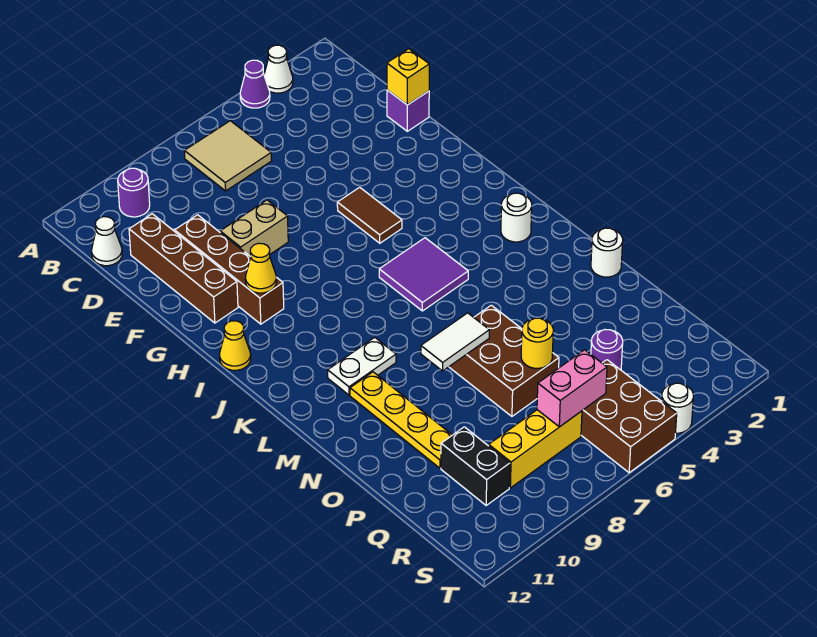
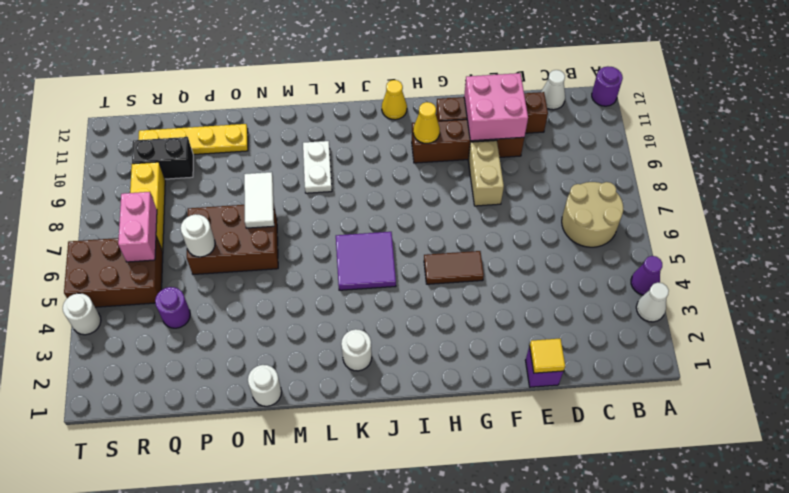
tan tile B6:C7 level 1 -> tan round brick B6:C7 level 1
purple round brick B10 level 1 -> purple round brick A12 level 1
yellow brick E1 level 2 -> yellow tile E1 level 2
none -> pink brick E10:F11 level 2
yellow plate M10:P10 level 1 -> yellow plate O11:R11 level 1
yellow round brick P6 level 2 -> white round brick P6 level 2

